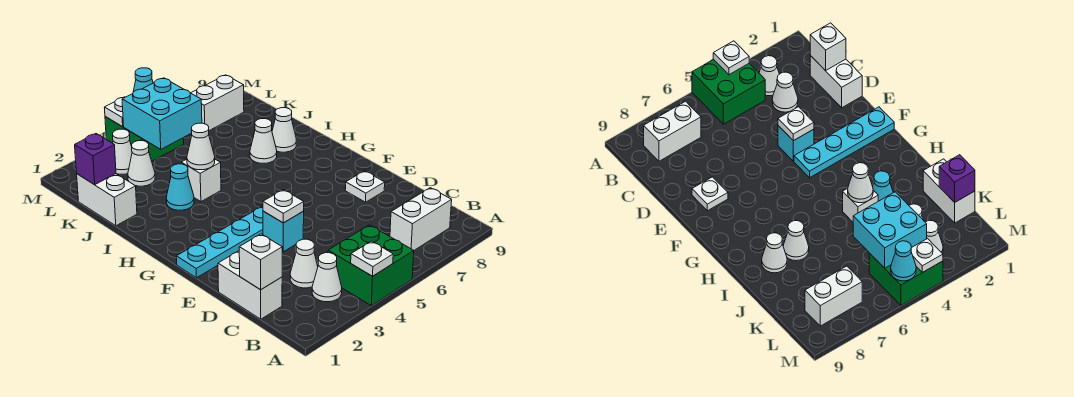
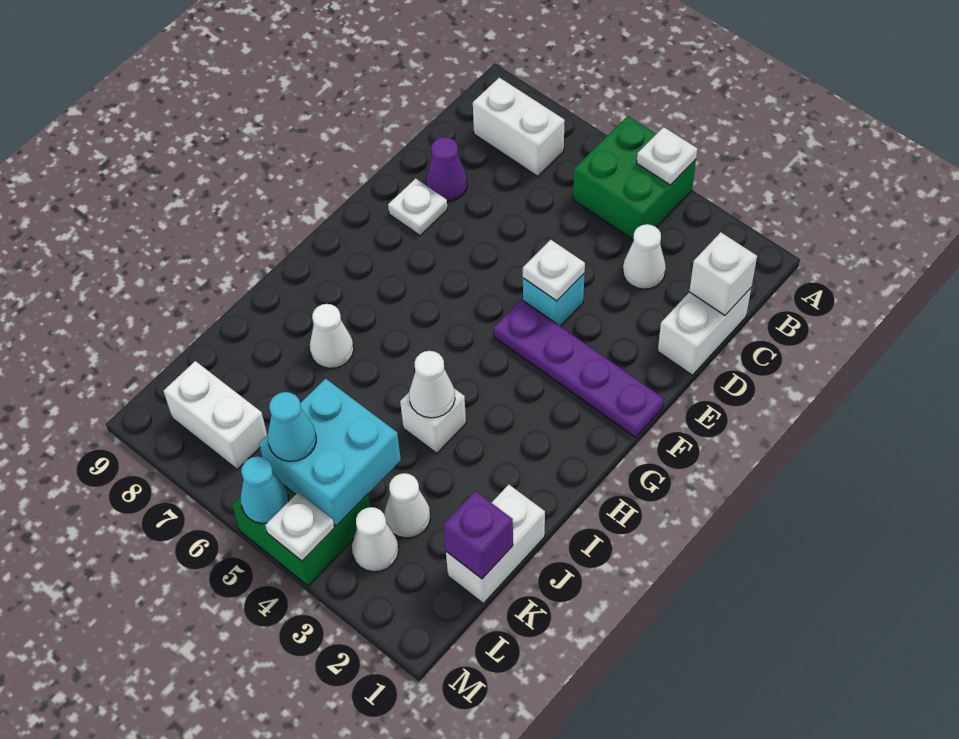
white cone B3 level 1 -> none
none -> purple cone D8 level 1
cyan plate F1:F4 level 1 -> purple plate F1:F4 level 1
cyan cone I3 level 1 -> cyan cone L5 level 3
white cone I8 level 1 -> none

